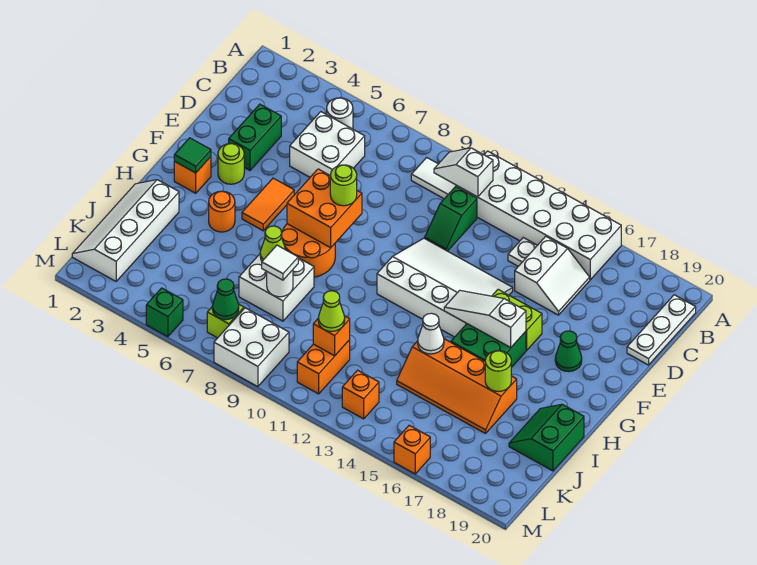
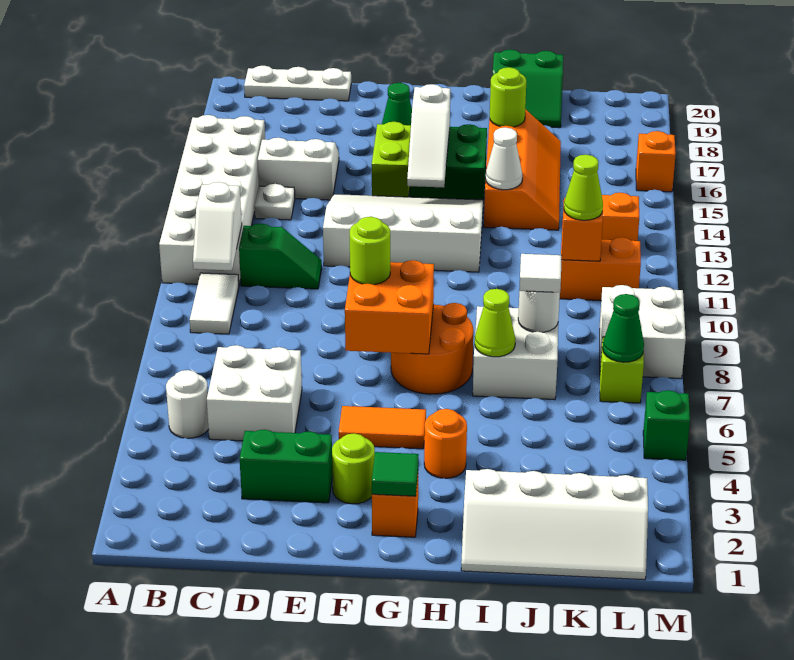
white slope E11:G14 level 1 top G -> white slope E12:H14 level 1 top 12

